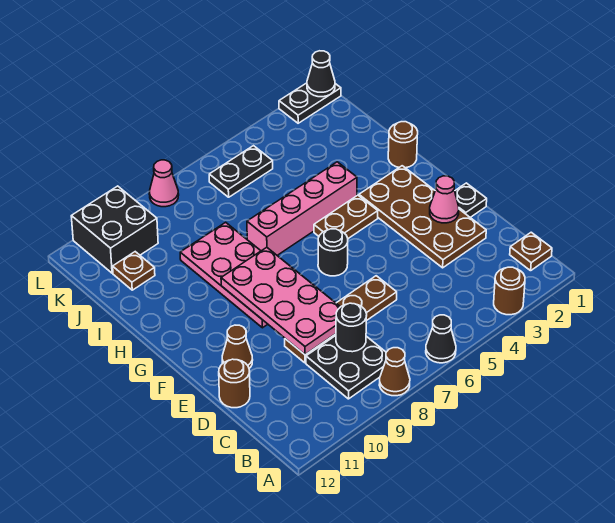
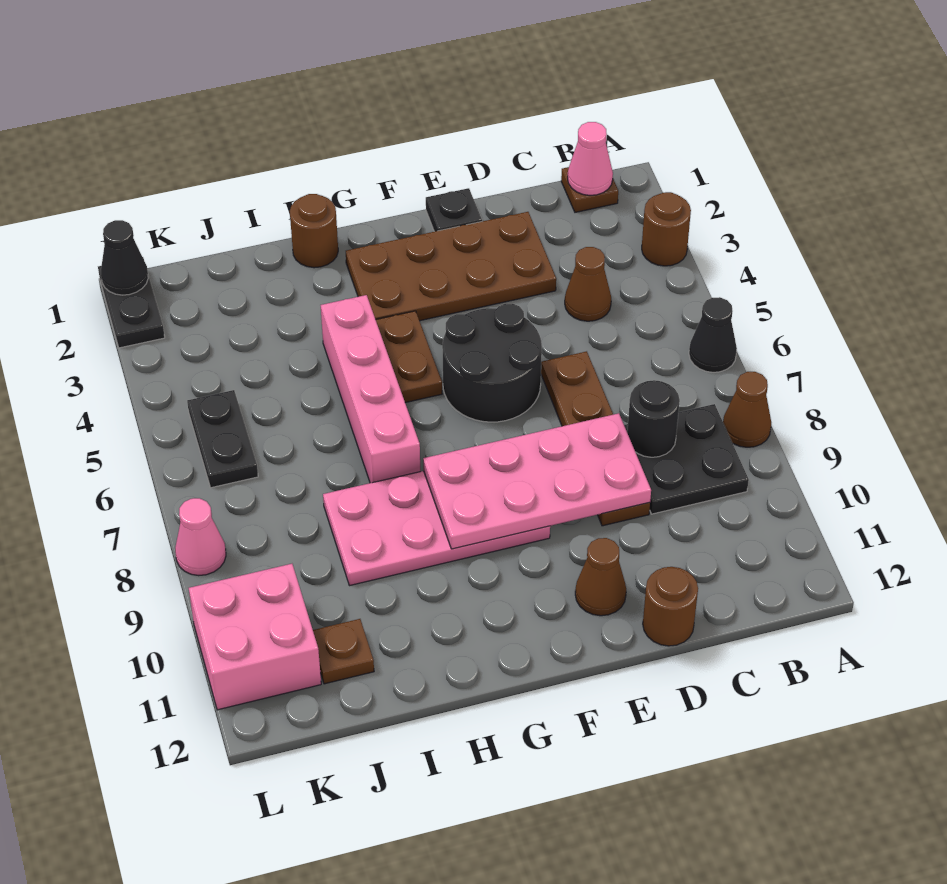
none -> brown cone C4 level 1
pink cone E2 level 2 -> pink cone B1 level 2
black round brick F6 level 1 -> black round brick E5:F6 level 1
black brick K10:L11 level 1 -> pink brick K10:L11 level 1

